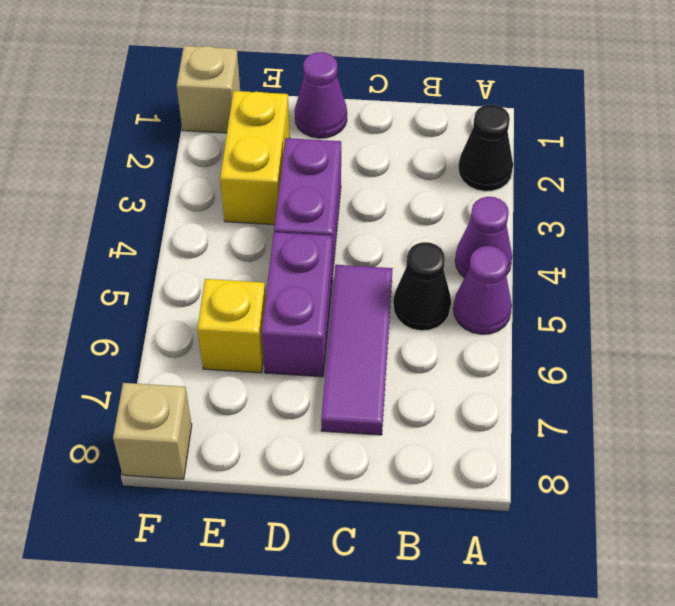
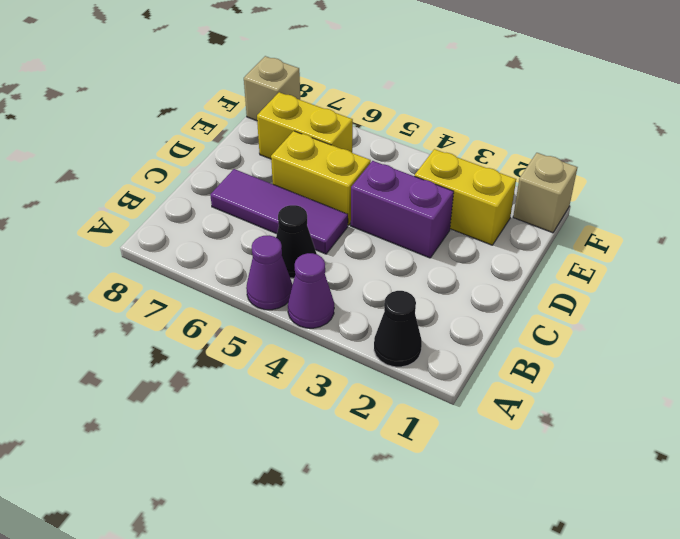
purple cone D1 level 1 -> none
purple brick D5:D6 level 1 -> yellow brick D5:D6 level 1
yellow brick E6 level 1 -> yellow brick E6:E7 level 1

